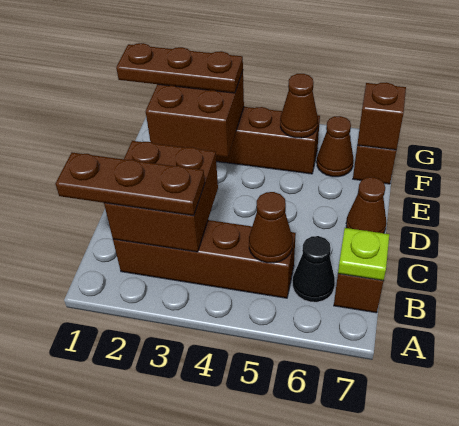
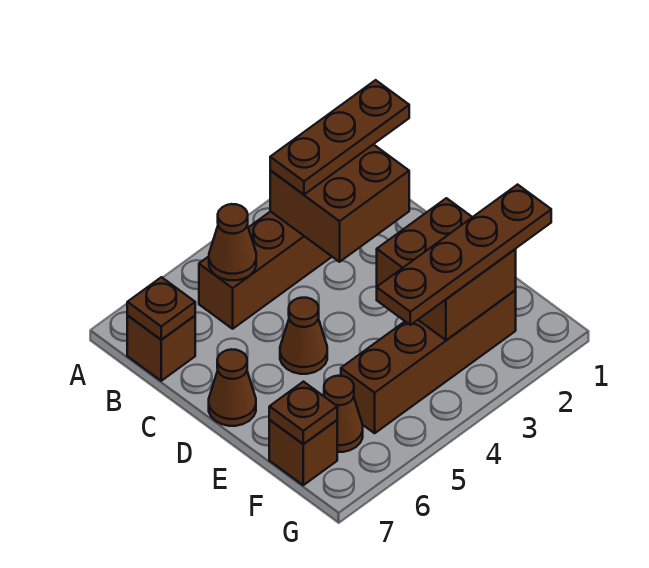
black cone B6 level 1 -> none
lime plate B7 level 2 -> brown plate B7 level 2
brown plate F1:F3 level 3 -> brown plate F1:F4 level 3
brown cone F5 level 2 -> brown cone D5 level 1
brown brick F7 level 2 -> brown plate F7 level 2

